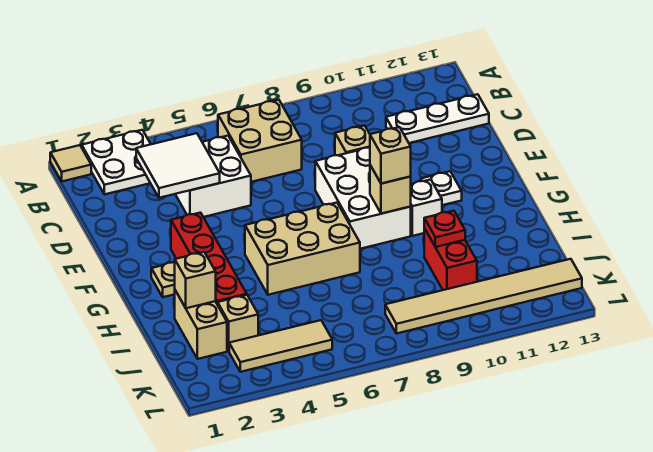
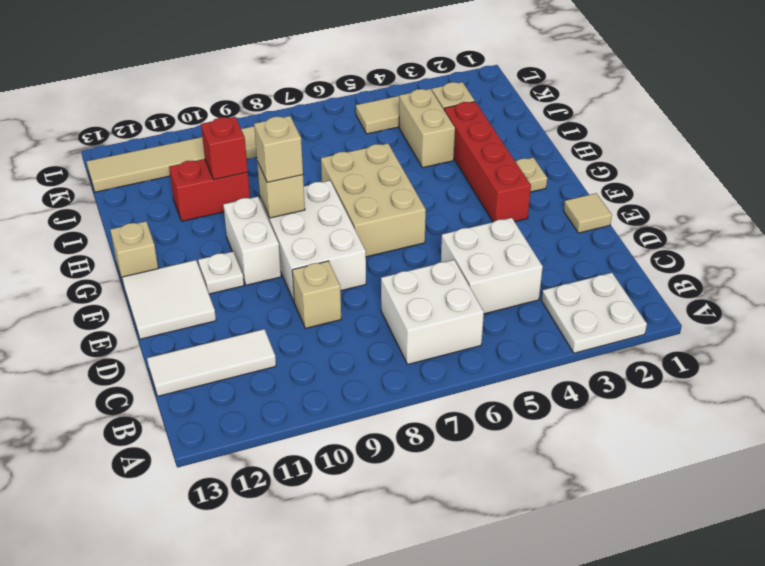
tan tile A1 level 1 -> tan tile E1 level 1
tan brick B6:C7 level 1 -> white brick B6:C7 level 1
white tile C3:D4 level 2 -> white tile E12:F13 level 1
white plate C11:C13 level 1 -> white tile C11:C13 level 1
tan brick G5:H7 level 1 -> tan brick F6:H7 level 1
white brick G10 level 1 -> white brick F10:G10 level 1
tan brick I2:J2 level 1 -> tan brick I4:J4 level 1
tan brick I2 level 2 -> tan brick G13 level 1
red brick I10:J10 level 1 -> red brick I10:I11 level 1
red plate I10 level 2 -> red brick I10 level 2

